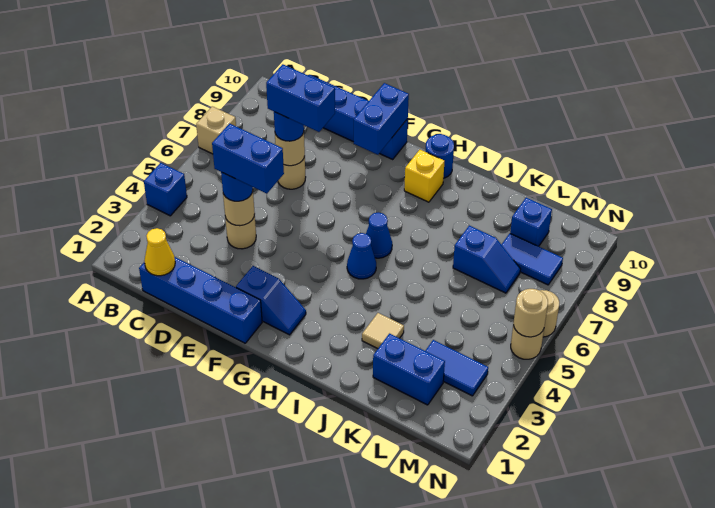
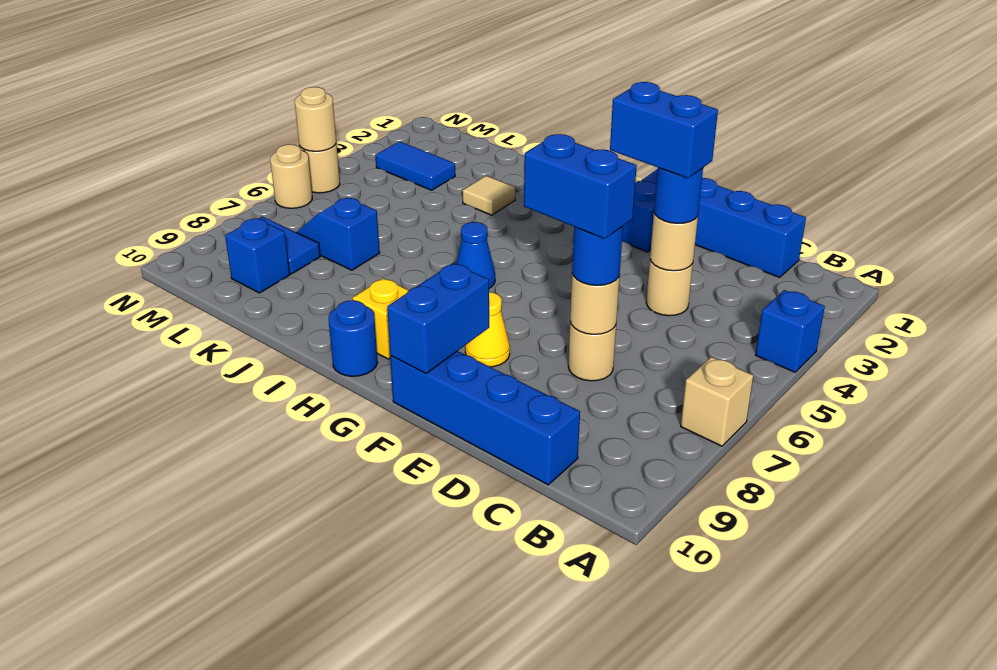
yellow cone C1 level 2 -> yellow cone F8 level 1
blue cone H5 level 1 -> none
blue brick K2:L2 level 1 -> none

